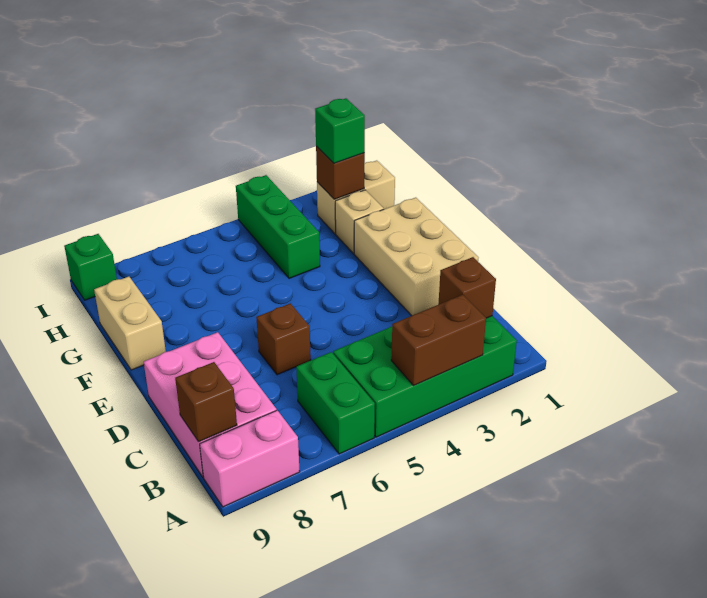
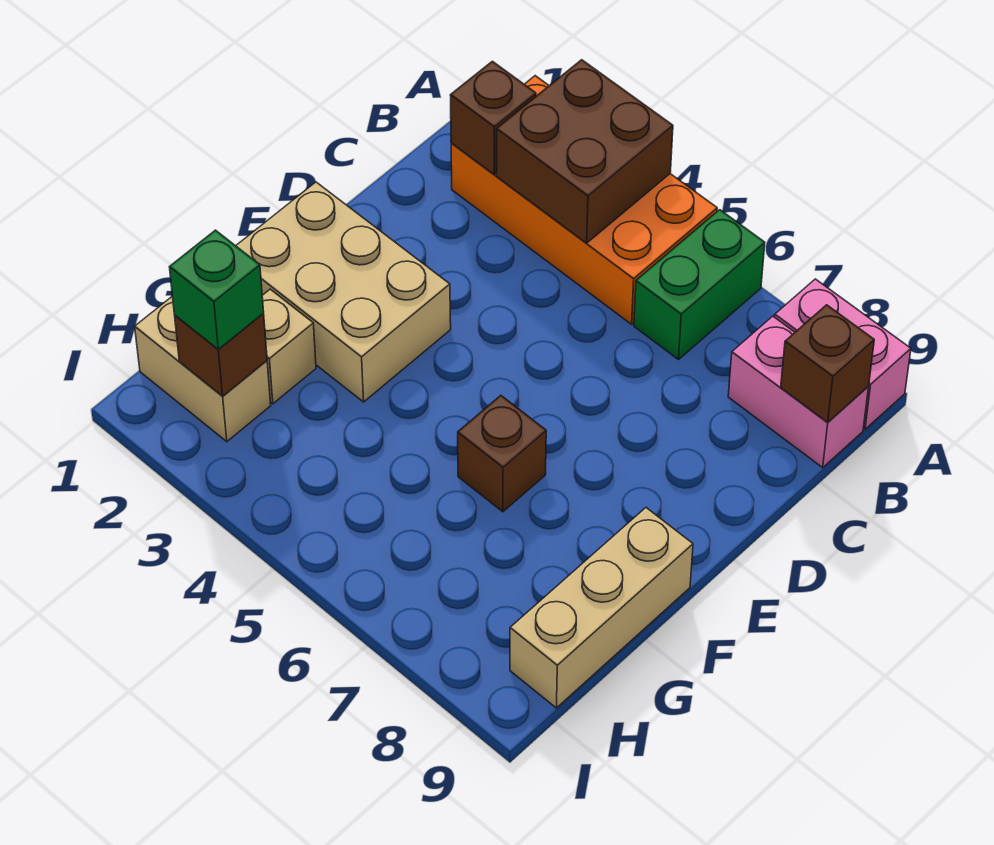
green brick A2:B5 level 1 -> orange brick A2:B5 level 1
brown brick A3:A4 level 2 -> brown brick A3:B4 level 2
pink brick B8:D9 level 1 -> pink brick B8:B9 level 1
tan brick D1:F2 level 1 -> tan brick E1:F3 level 1
brown brick D6 level 1 -> brown brick F6 level 1
tan brick F9:G9 level 1 -> tan brick F9:H9 level 1
green brick G4:I4 level 1 -> none
green brick I9 level 1 -> none

